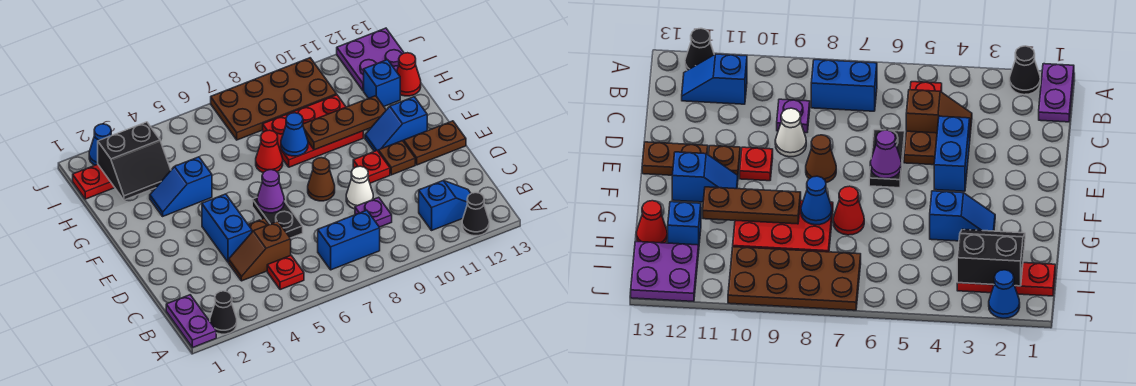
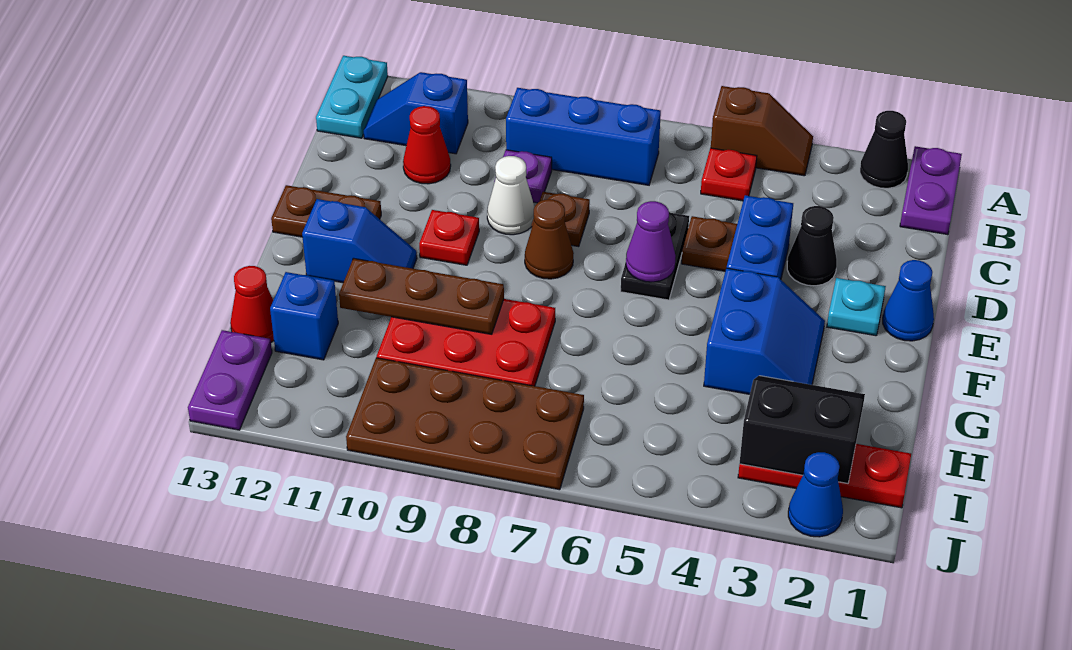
black cone A12 level 1 -> black cone D3 level 1
none -> cyan plate A13:B13 level 1
blue brick B7:B8 level 1 -> blue brick B7:B9 level 1
brown slope C4:C5 level 1 top 5 -> brown slope A4:A5 level 1 top 5
none -> cyan plate E2 level 1
brown plate E11 level 1 -> brown plate D8 level 1
blue slope G3:G4 level 1 top 4 -> blue slope F3:G4 level 1 top 4
red cone G7 level 1 -> red cone C11 level 1
blue cone G8 level 2 -> blue cone E1 level 1
purple plate I12:J13 level 1 -> purple plate I13:J13 level 1

